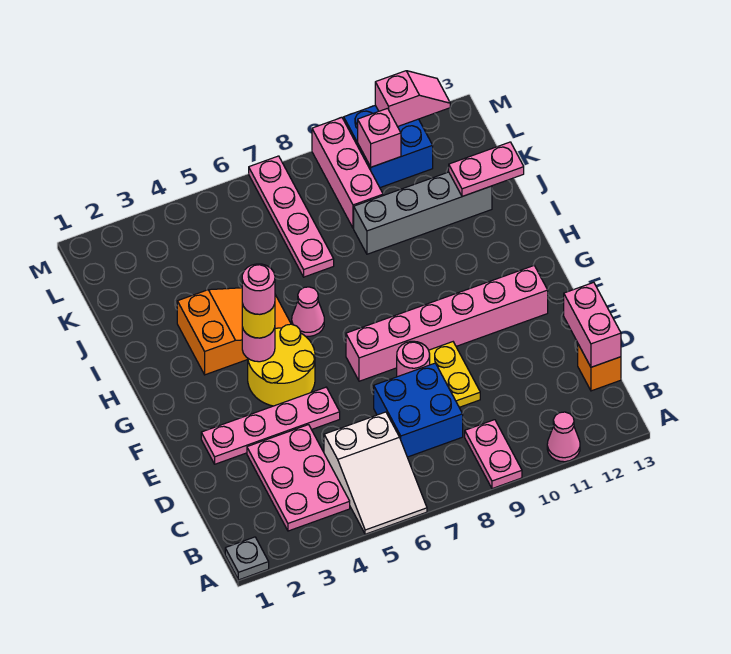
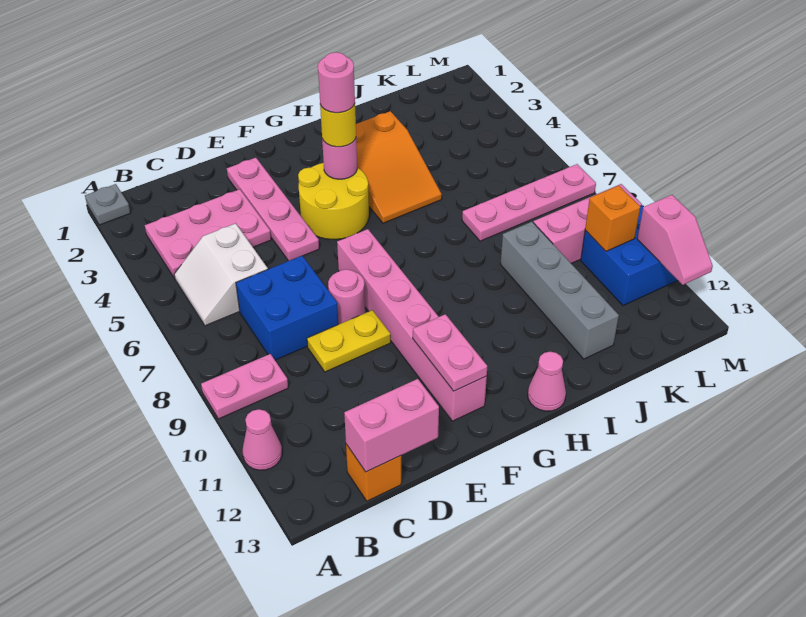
white slope A5:C6 level 1 top C -> white slope B5:C6 level 1 top C
pink cone H6 level 1 -> pink cone H13 level 1
pink plate J12:J13 level 2 -> pink plate F11:F12 level 2
pink brick L10 level 2 -> orange brick L10 level 2

